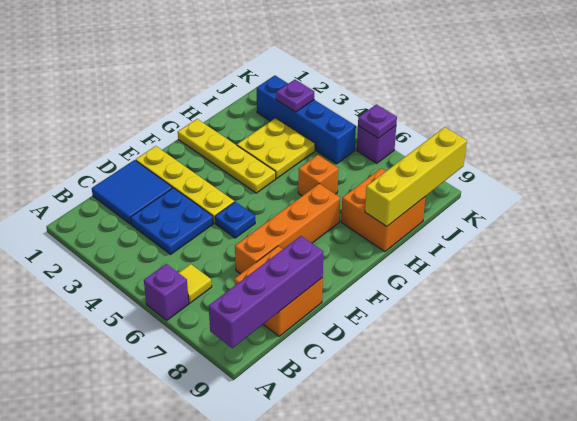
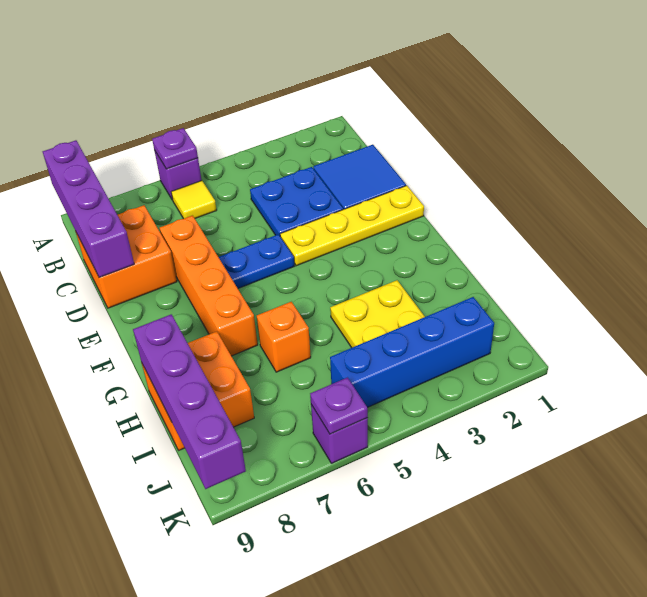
blue plate E5 level 1 -> blue plate E5:E6 level 1
yellow plate G1:G4 level 1 -> none
yellow brick H9:K9 level 2 -> purple brick H9:K9 level 2
purple plate J3 level 2 -> purple plate A6 level 2

